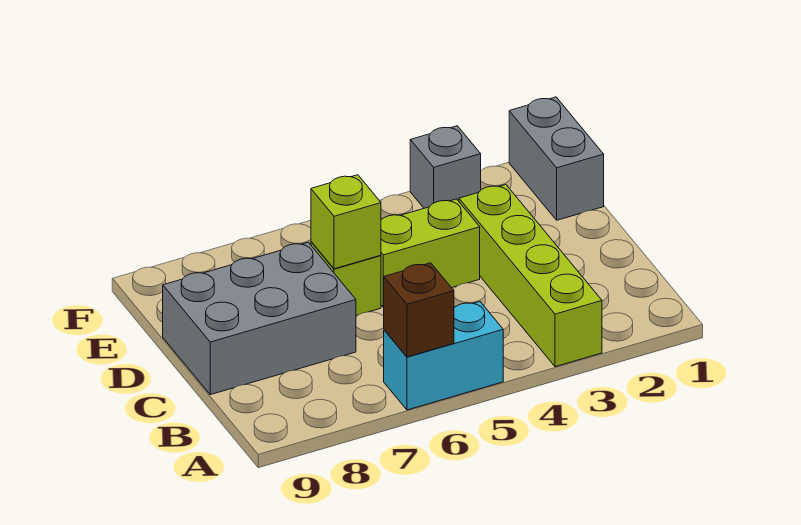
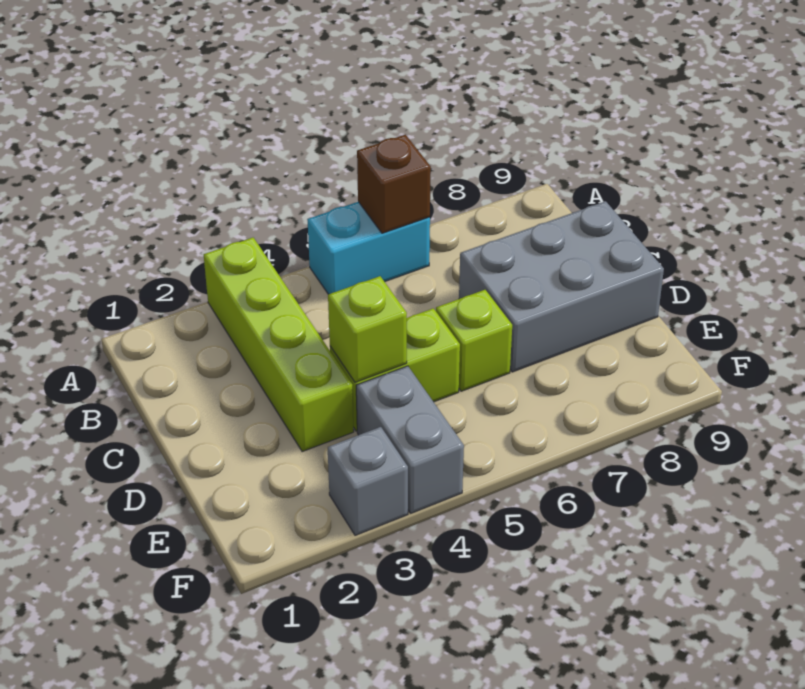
lime brick D6 level 2 -> lime brick D4 level 2
grey brick E1:F1 level 1 -> grey brick E4:F4 level 1

